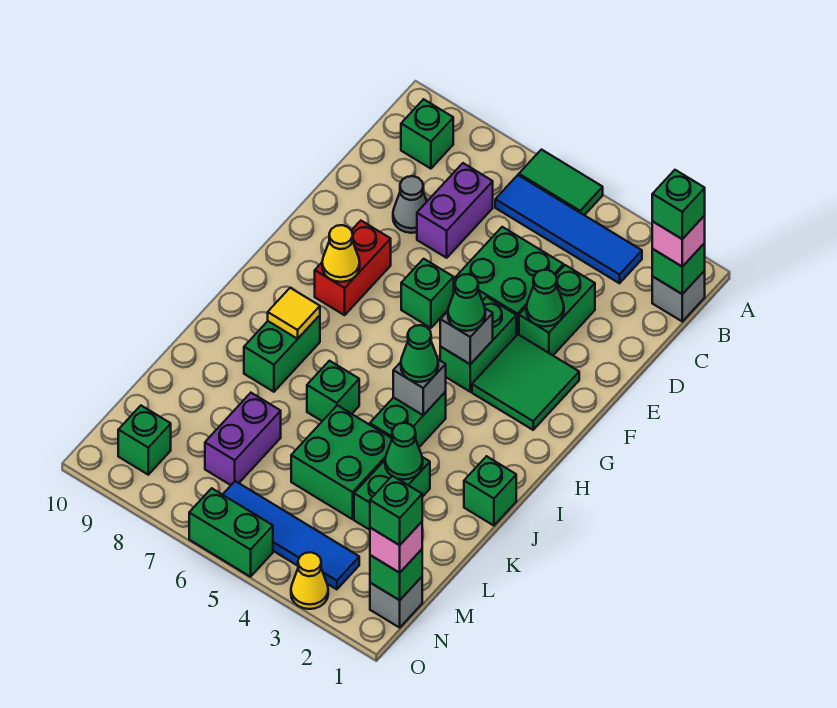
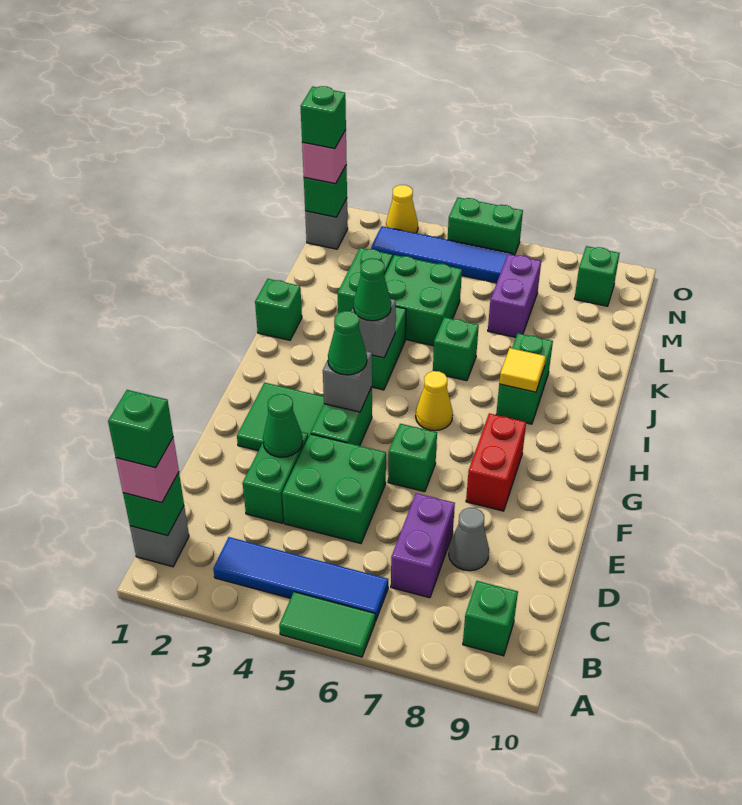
yellow cone G8 level 2 -> yellow cone H6 level 1
green cone K3 level 2 -> none

